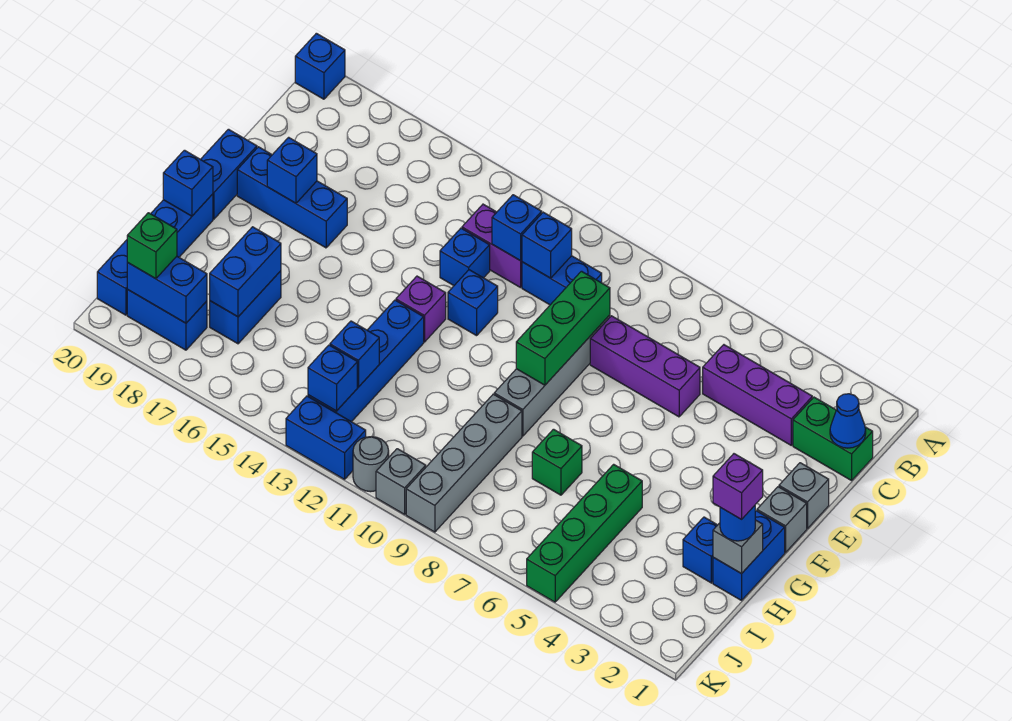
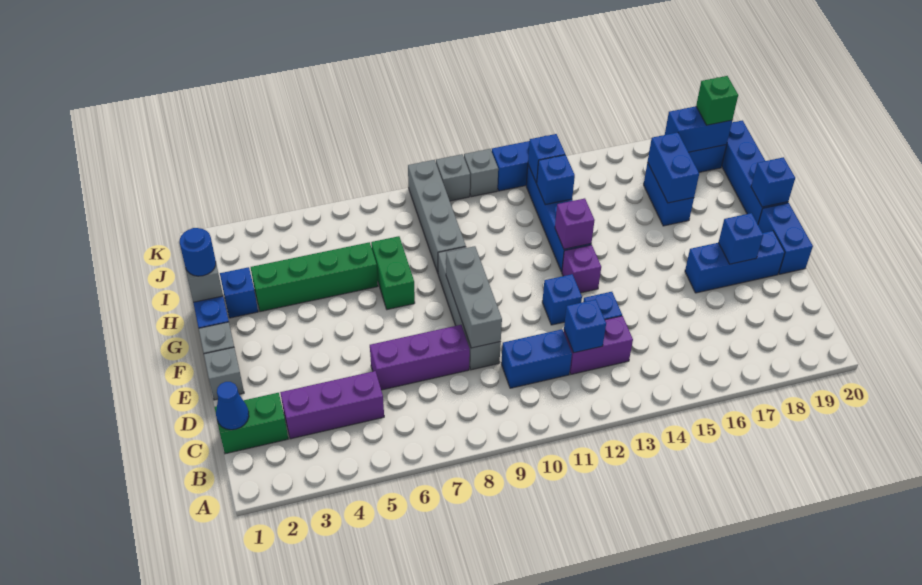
blue brick A20 level 1 -> none
blue brick C11 level 2 -> none
green brick D9:F9 level 2 -> grey brick D9:F9 level 2
purple brick H1 level 4 -> purple brick G13 level 2
green brick H5:K5 level 1 -> green brick H3:H6 level 1
green brick H7 level 1 -> green brick G7:H7 level 1
grey round brick K11 level 1 -> grey brick K11 level 1

